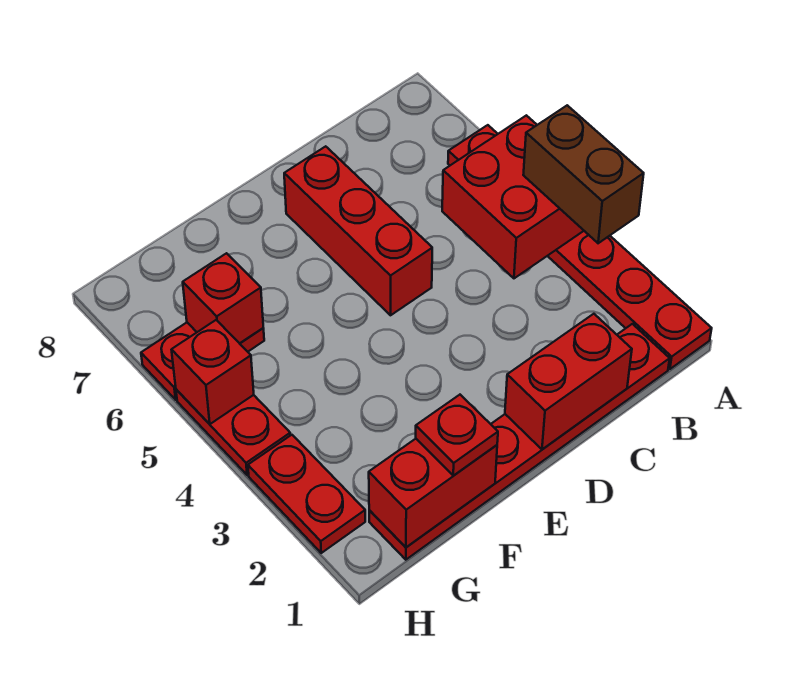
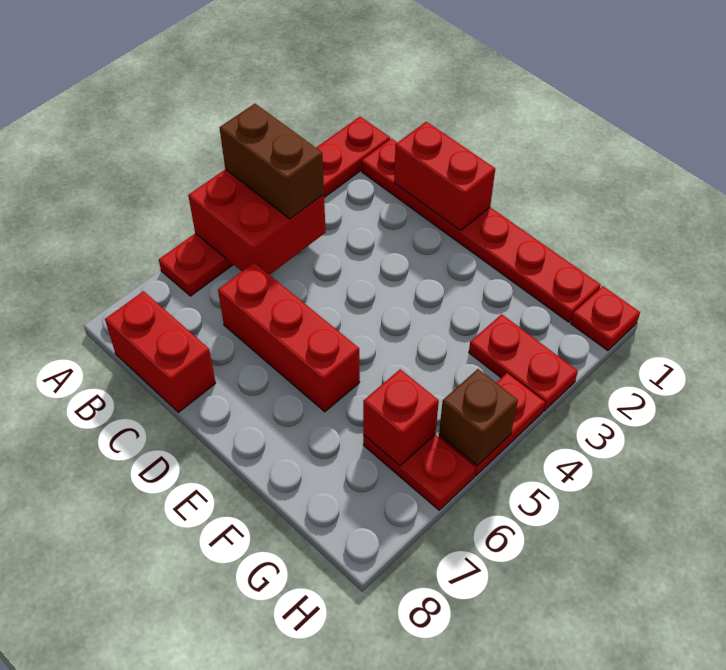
brown brick A3:A4 level 3 -> brown brick A4:B4 level 3
red brick D5:D7 level 1 -> red brick C6:E6 level 1
red brick F1:G1 level 2 -> red brick B8:C8 level 1
red plate F1 level 3 -> red plate H1 level 1
red plate H2:H3 level 1 -> red plate G3:H3 level 1
red brick H5 level 2 -> brown brick H5 level 2

